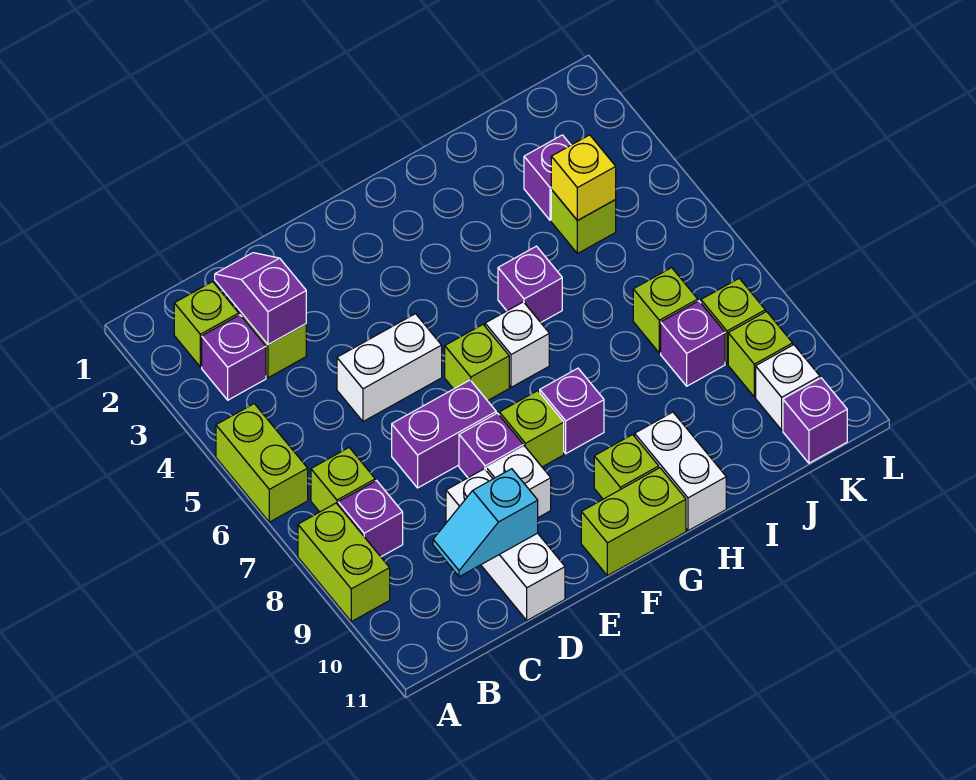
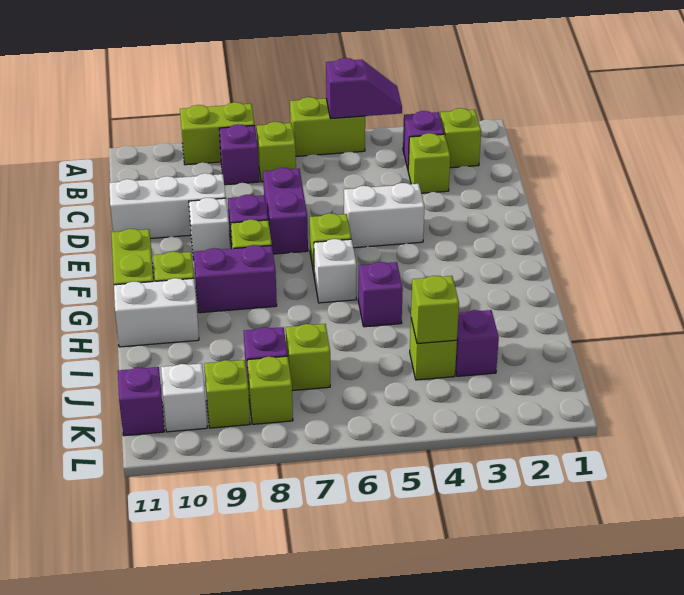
purple slope C2:C3 level 2 top 3 -> purple slope A4:A5 level 2 top 5
cyan slope C10:D10 level 2 top D -> none
white brick D5:E5 level 1 -> white brick E4:E5 level 1
purple brick G8 level 1 -> purple brick G8:G9 level 1
yellow brick J4 level 2 -> lime brick J4 level 2

